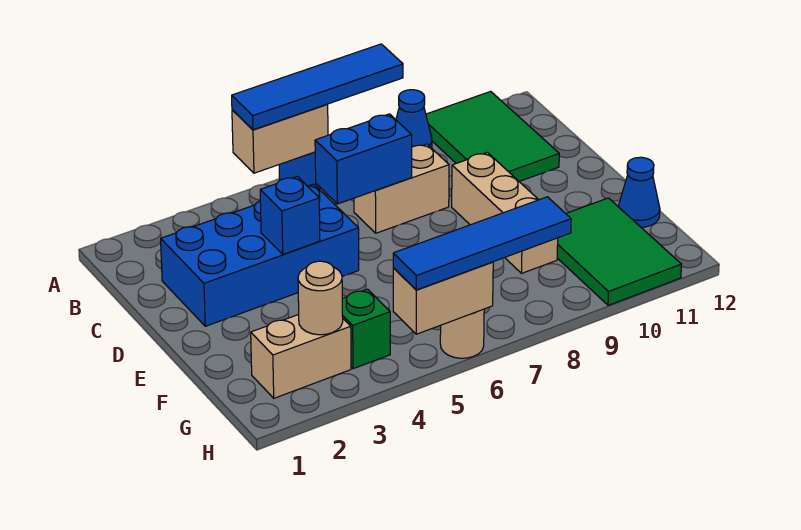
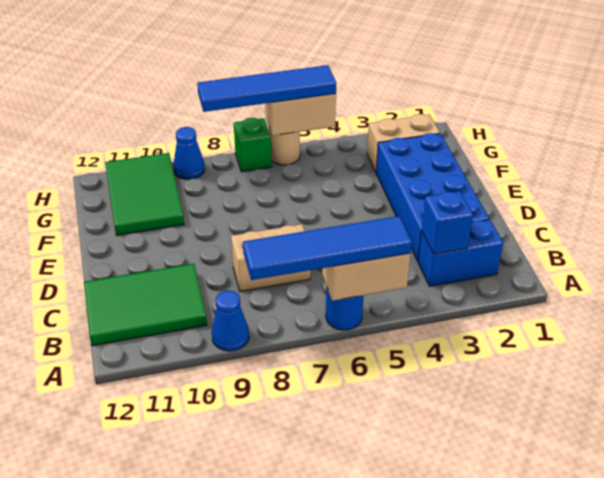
green tile A10:C11 level 1 -> green tile B10:C12 level 1
blue brick C2:D5 level 1 -> blue brick C2:F3 level 1
blue brick C6:C7 level 2 -> blue brick B2:B3 level 1
blue brick D4 level 2 -> blue brick B3 level 2
tan brick D9:F9 level 1 -> none
blue cone F12 level 1 -> blue cone H9 level 1
tan round brick G3 level 2 -> none
green brick G4 level 1 -> green brick H7 level 1

